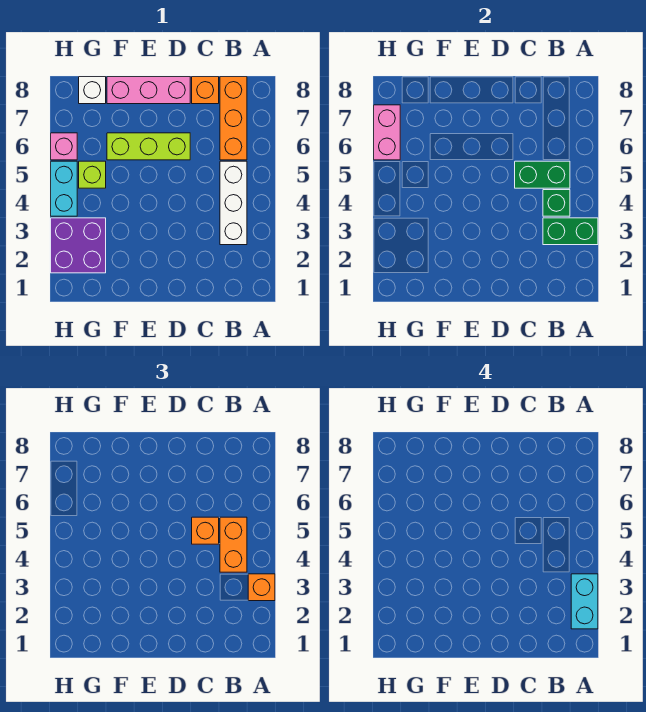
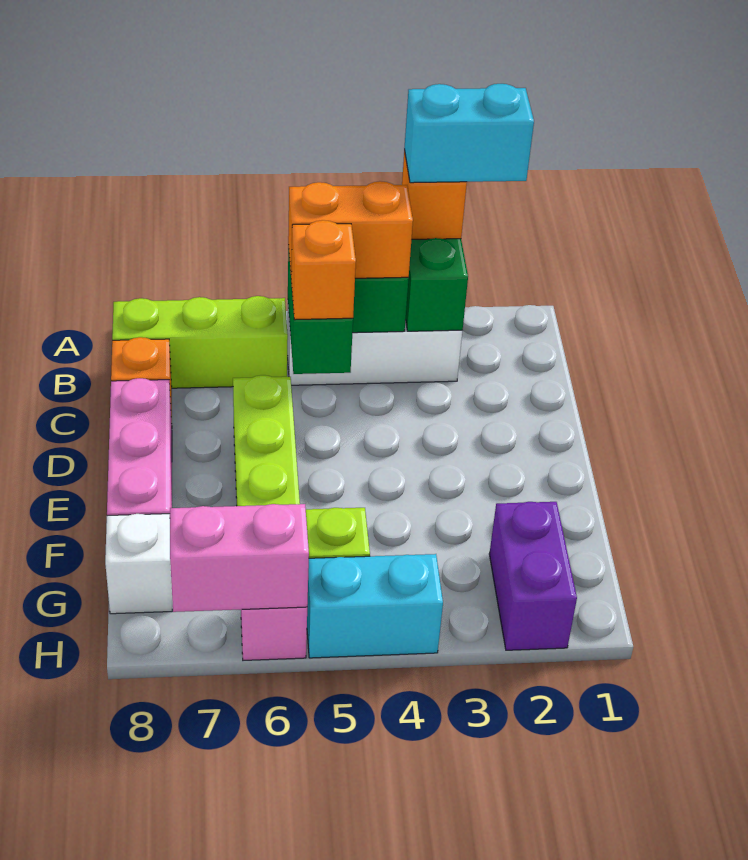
orange brick B6:B8 level 1 -> lime brick B6:B8 level 1
purple brick G2:H3 level 1 -> purple brick G2:H2 level 1

